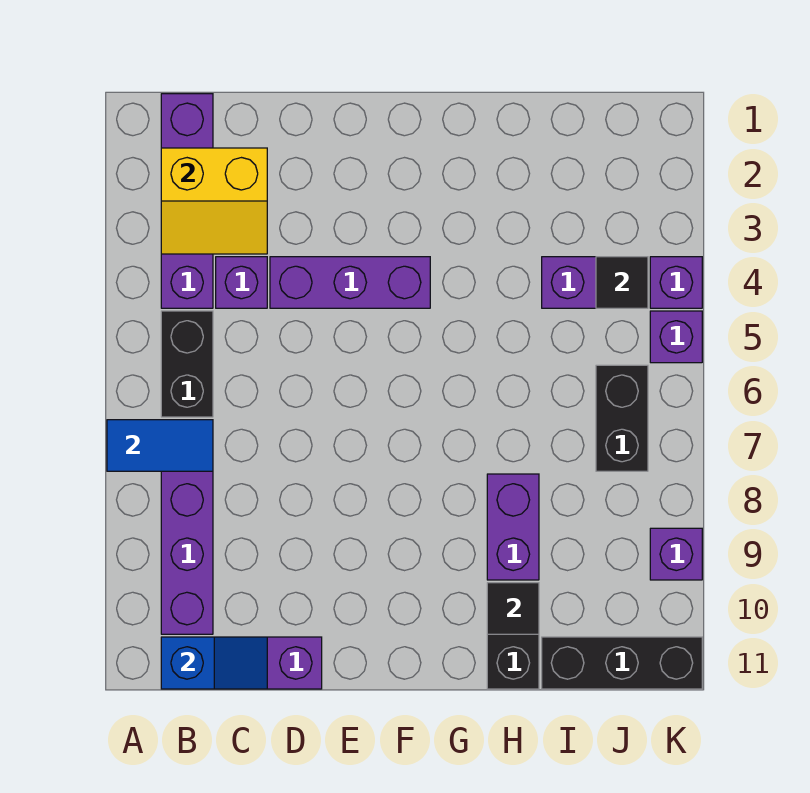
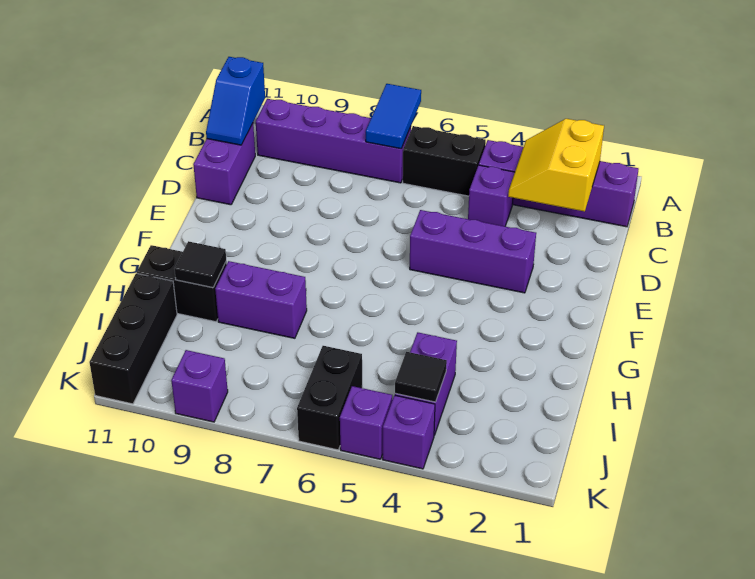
purple brick D4:F4 level 1 -> purple brick E3:E5 level 1
black brick J6:J7 level 1 -> black brick J6:K6 level 1

